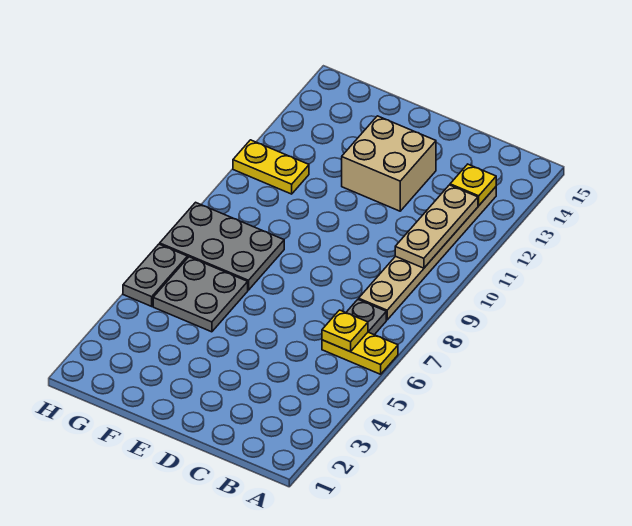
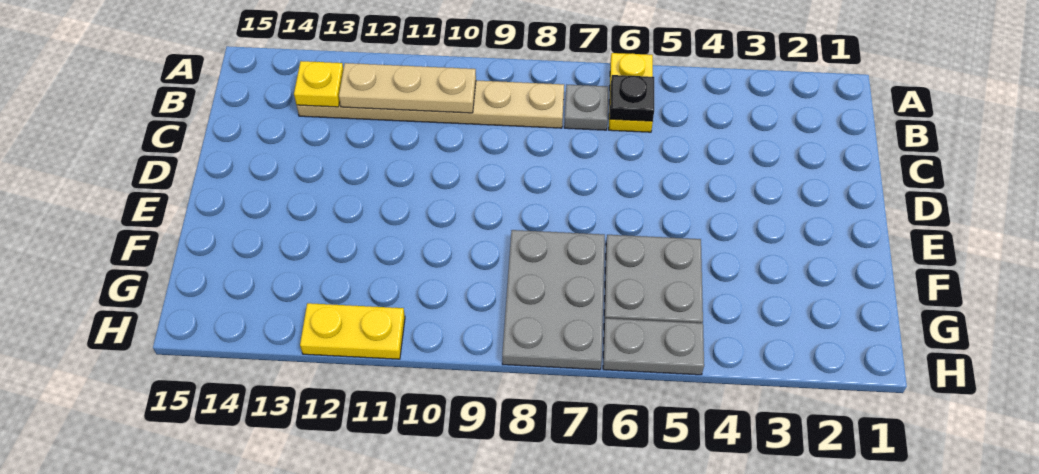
yellow plate B6 level 2 -> black plate B6 level 2
tan brick D12:E13 level 1 -> none
yellow plate G11:H11 level 1 -> yellow plate H11:H12 level 1

